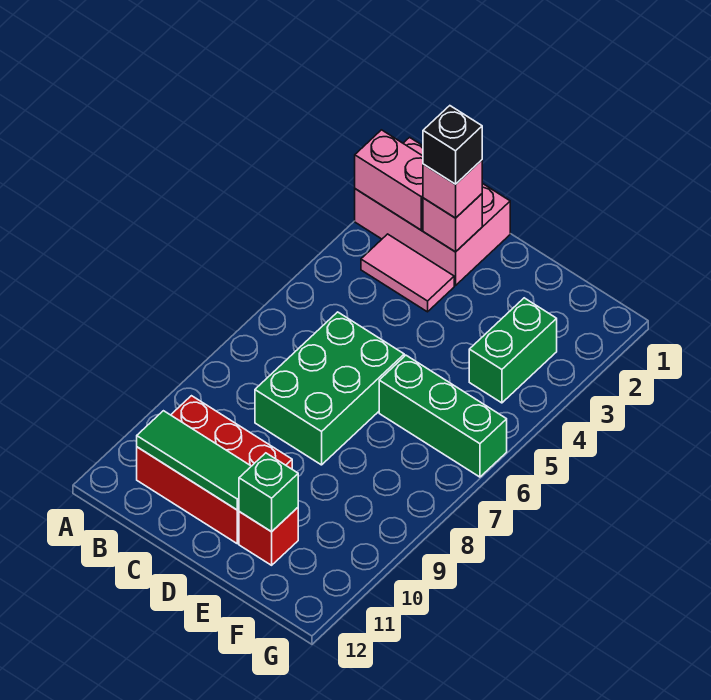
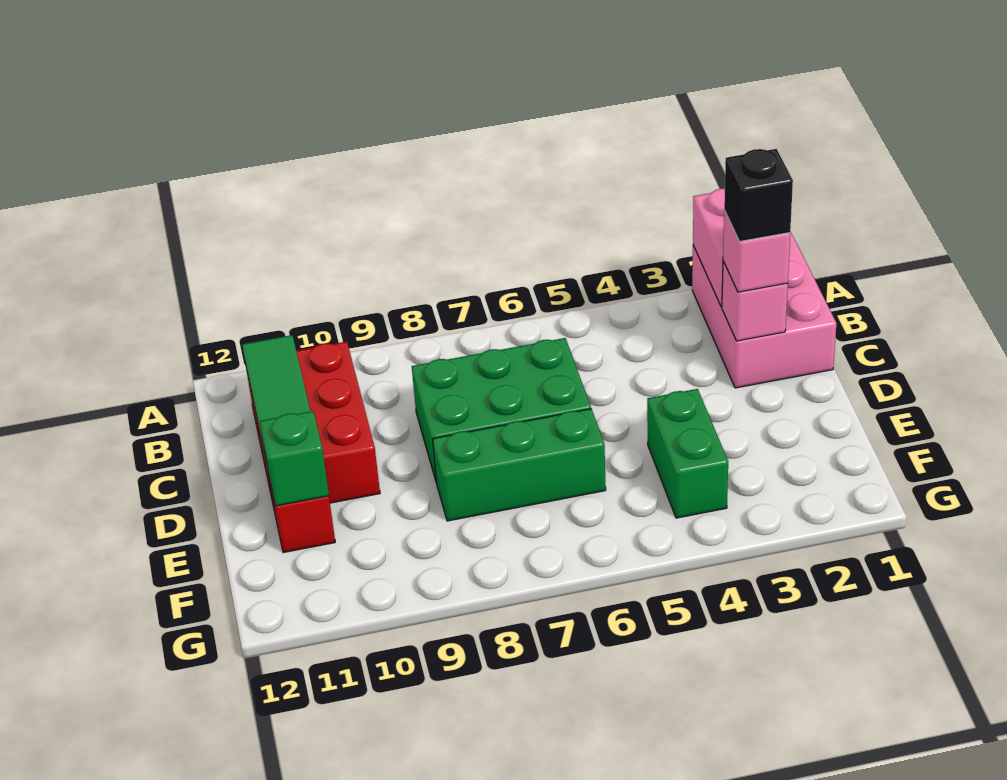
pink tile B3:C3 level 1 -> none
green brick E6:G6 level 1 -> green brick E6:E8 level 1
green brick F3:F4 level 1 -> green brick E4:F4 level 1

